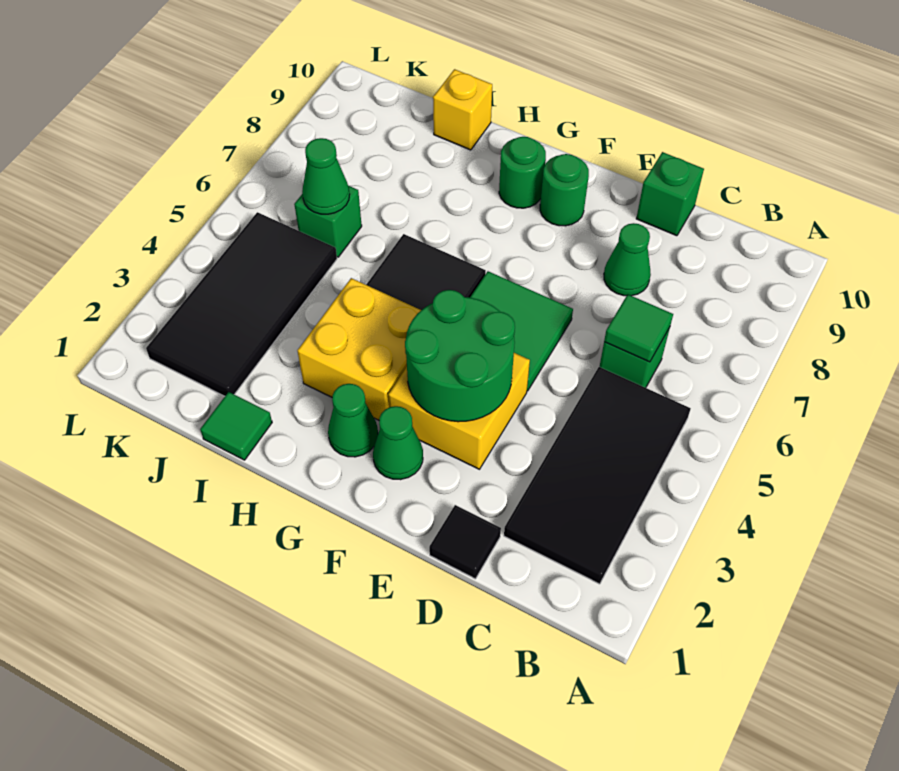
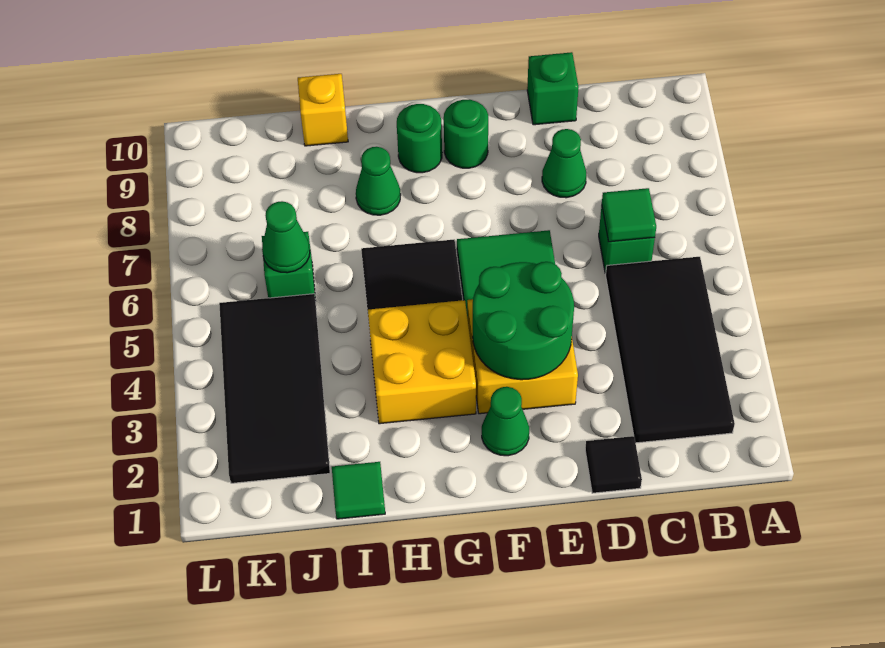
green cone G2 level 1 -> green cone H8 level 1

